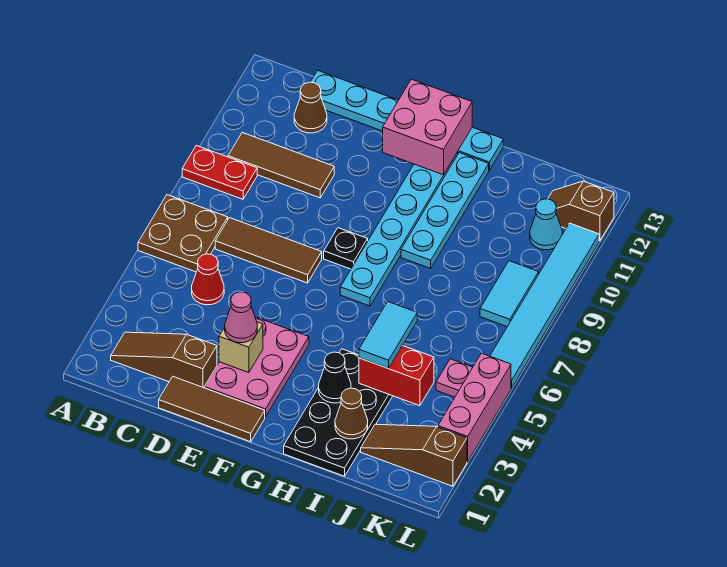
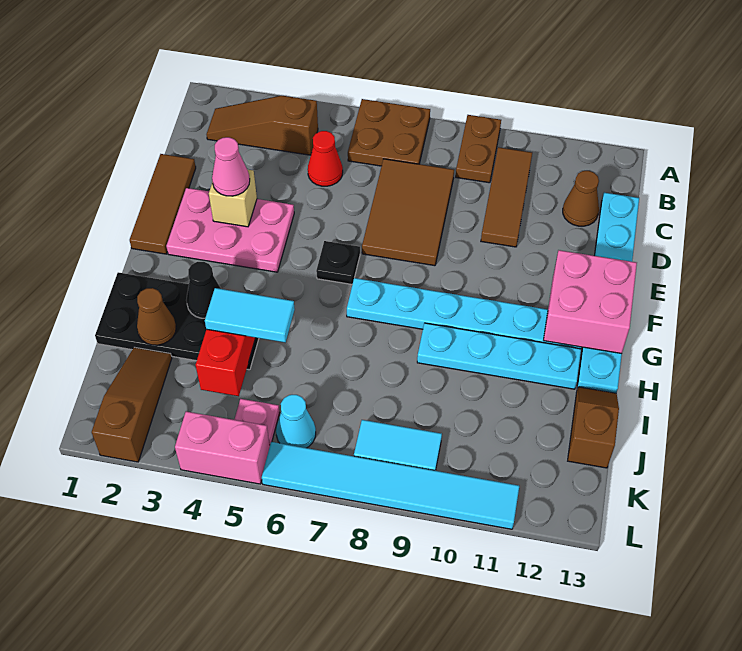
red plate A9:B9 level 1 -> brown plate A9:B9 level 1
brown slope B2:D2 level 1 top D -> brown slope B2:B4 level 1 top 4
brown tile C7:E7 level 1 -> brown tile C7:E8 level 1
black plate F8 level 1 -> black plate F6 level 1
cyan cone K11 level 1 -> cyan cone K6 level 1
brown slope K12:L12 level 1 top L -> brown slope I13:J13 level 1 top J
pink brick L3:L5 level 1 -> pink brick L4:L5 level 1

